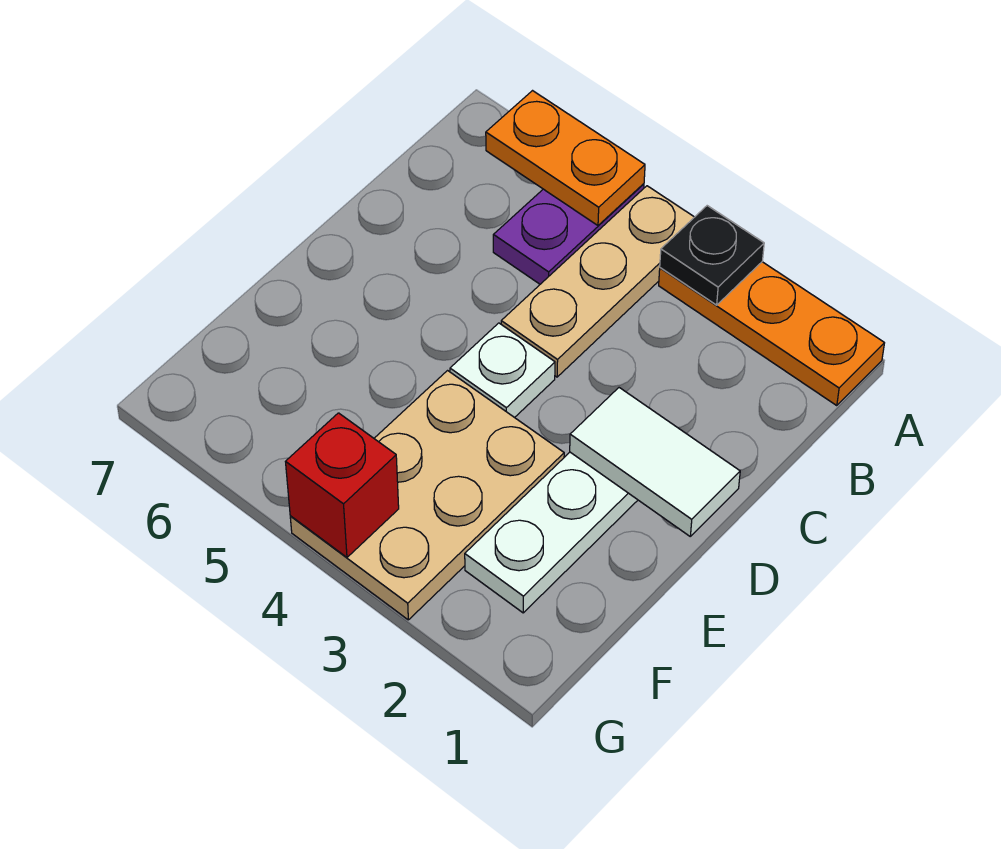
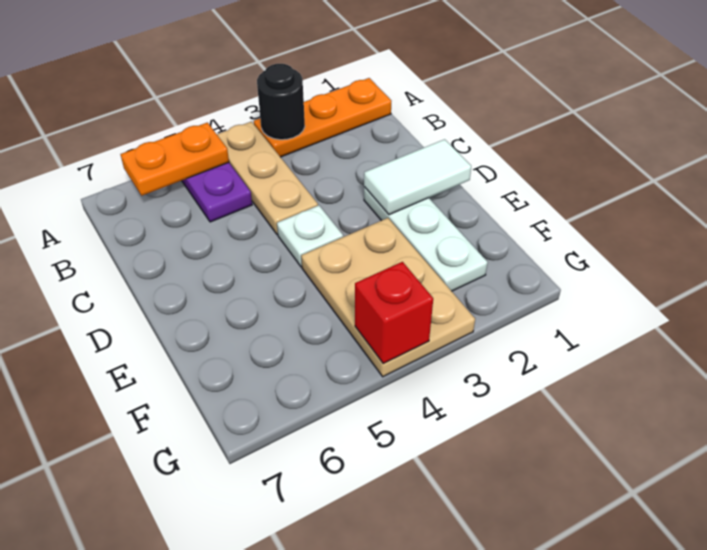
black plate A3 level 2 -> black round brick A3 level 2

